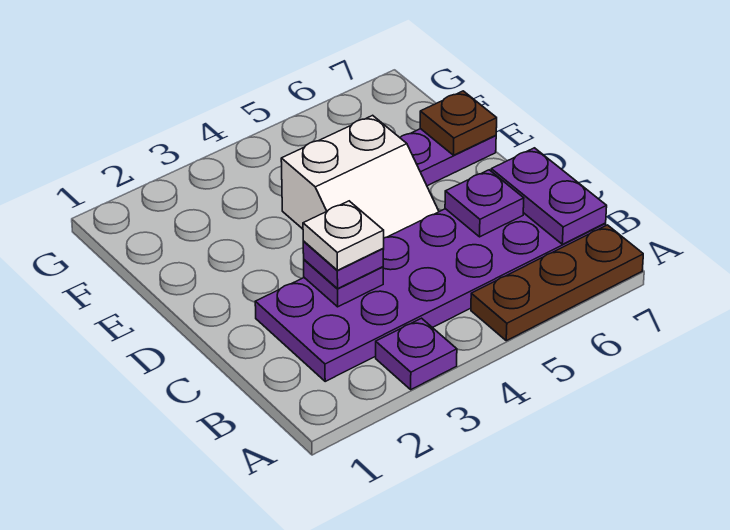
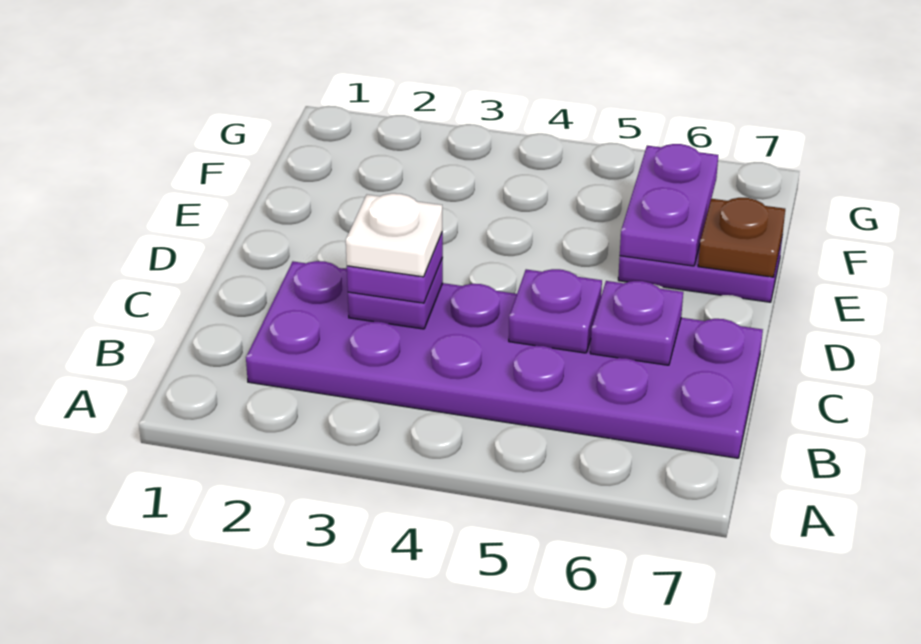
purple plate A3 level 1 -> purple plate C5 level 2
brown plate A5:A7 level 1 -> none
purple plate B7:C7 level 2 -> purple plate E6:F6 level 2
white slope D4:E5 level 1 top E -> none

